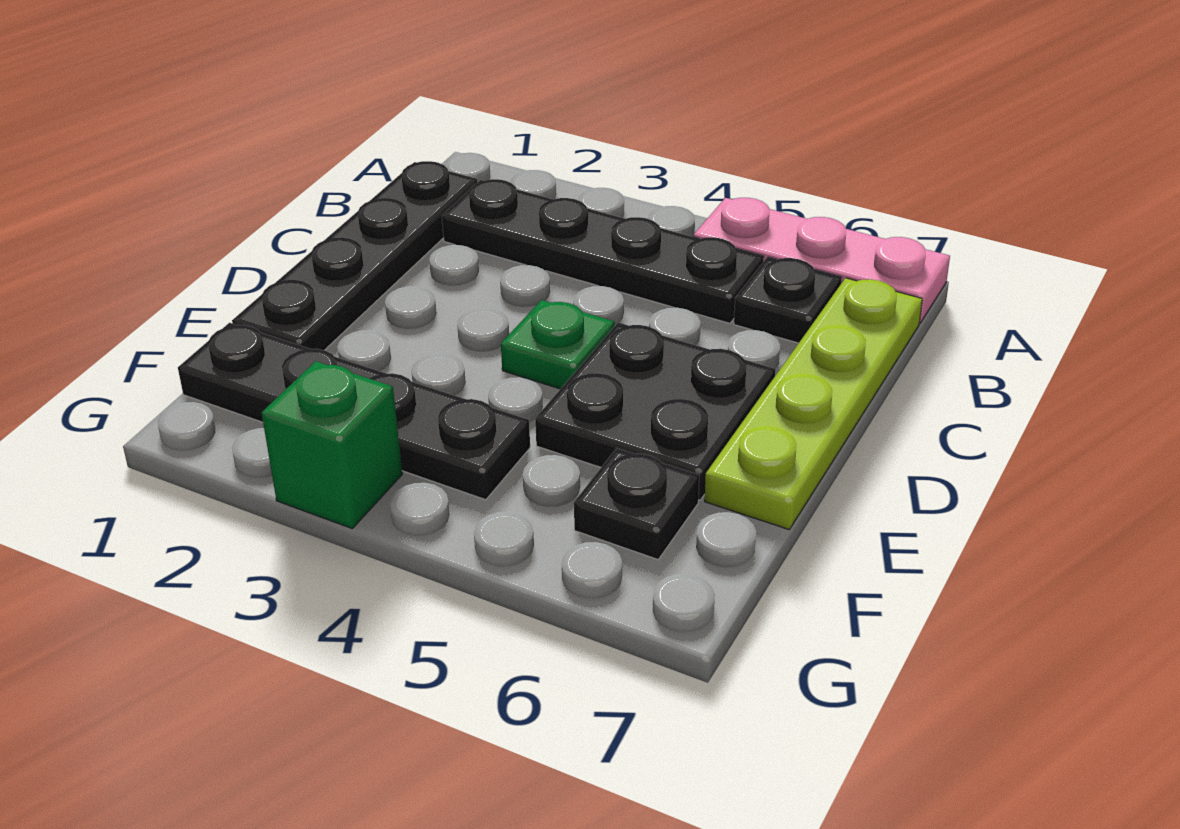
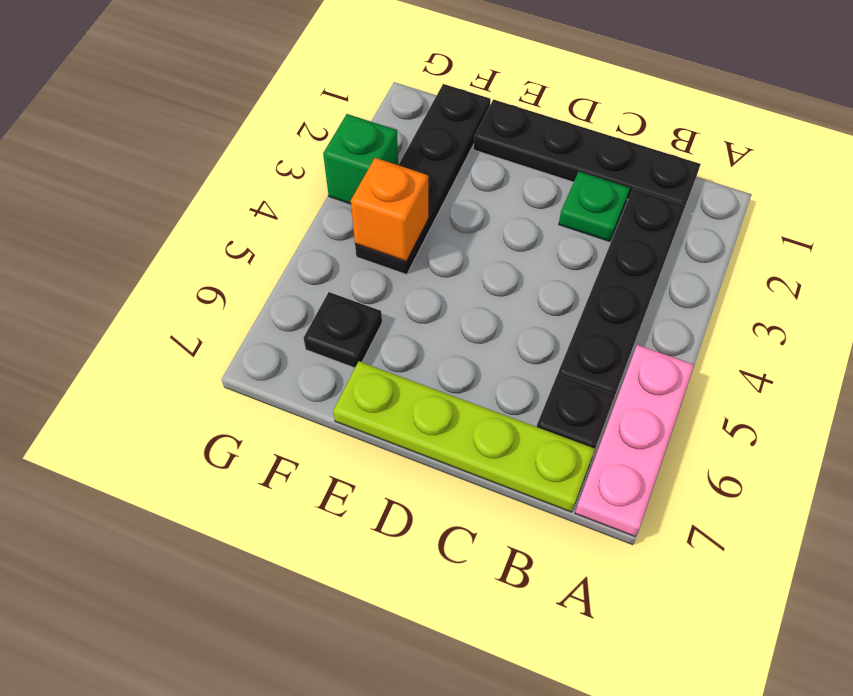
green plate D4 level 1 -> green plate C2 level 1
black plate D5:E6 level 1 -> none
none -> orange brick F4 level 2

